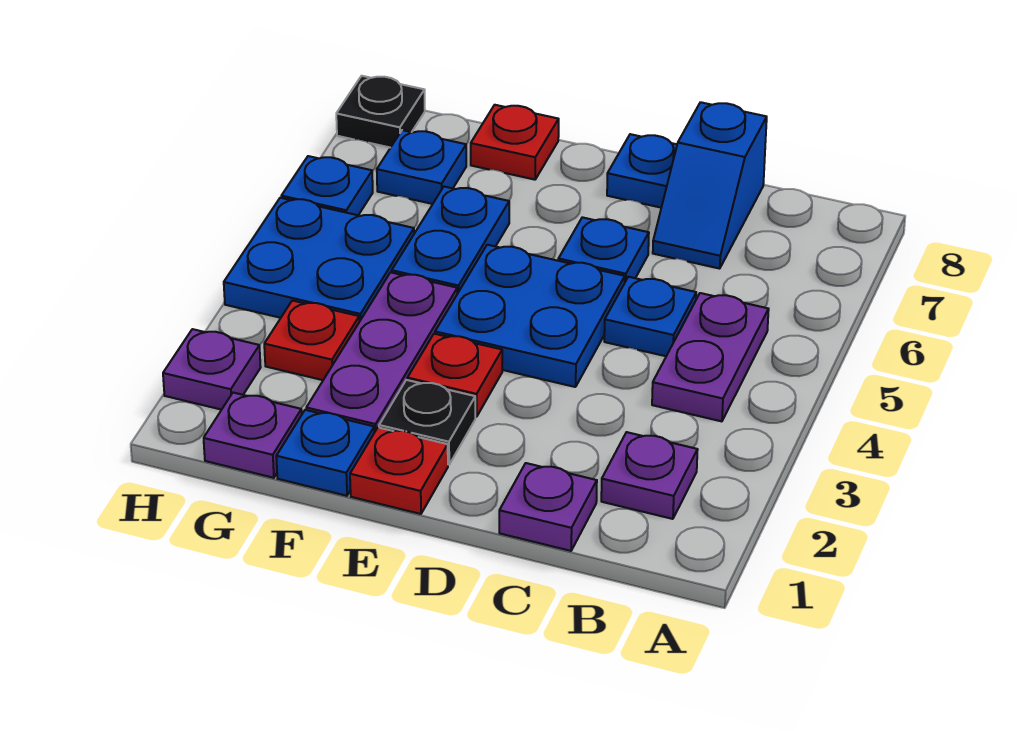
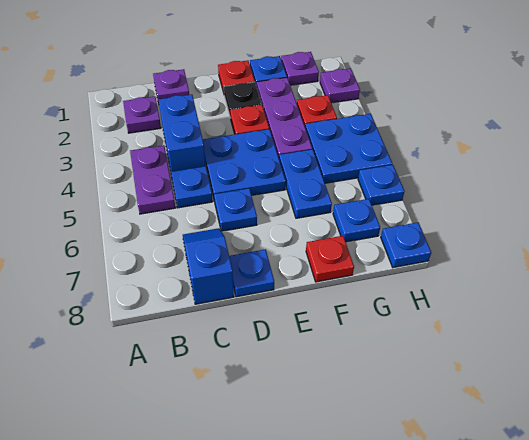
none -> blue brick C3:C4 level 1
black plate H8 level 1 -> blue plate H8 level 1

